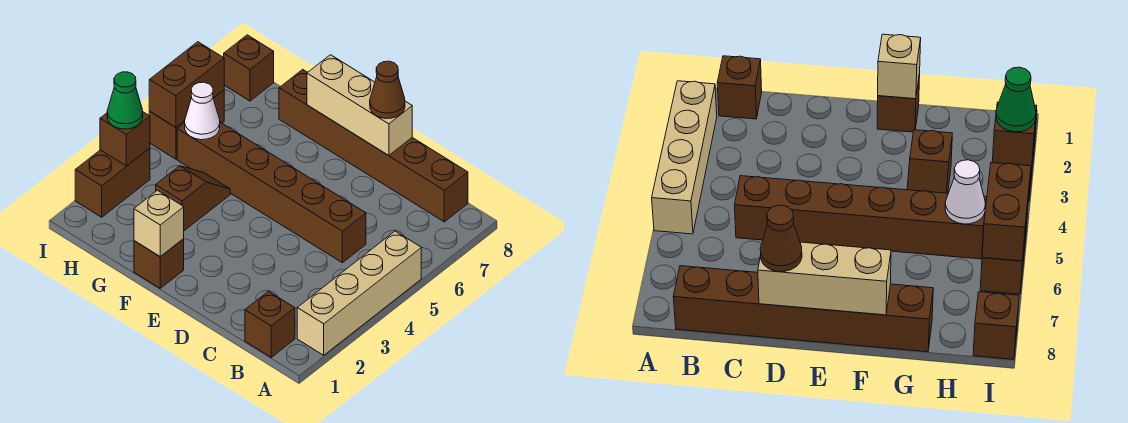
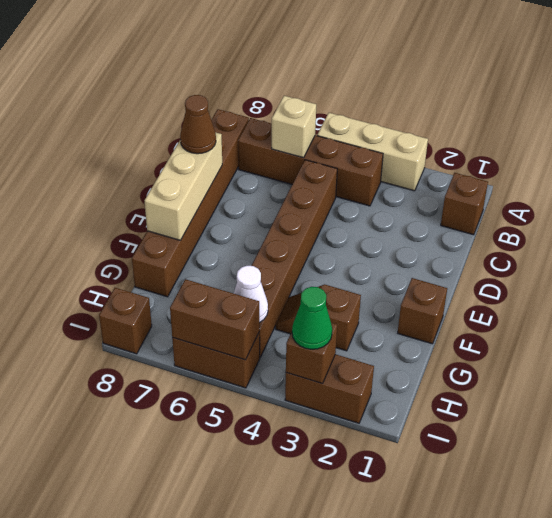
tan brick A2:A5 level 1 -> tan brick A3:A5 level 1
none -> brown brick B4:B7 level 1
tan brick F1 level 2 -> tan brick B6 level 2

